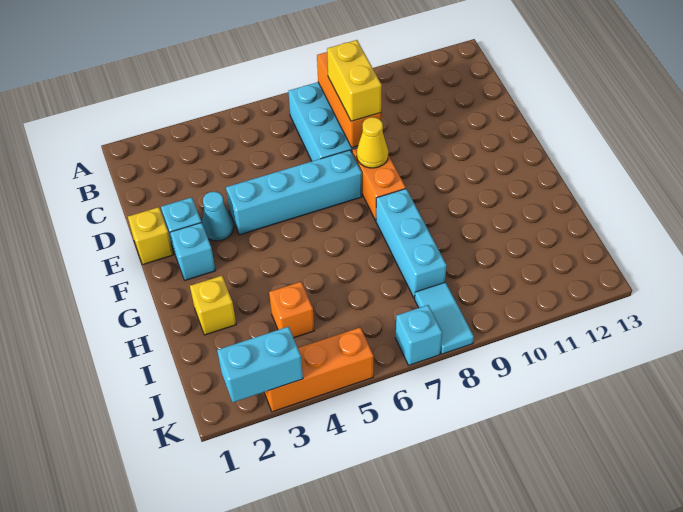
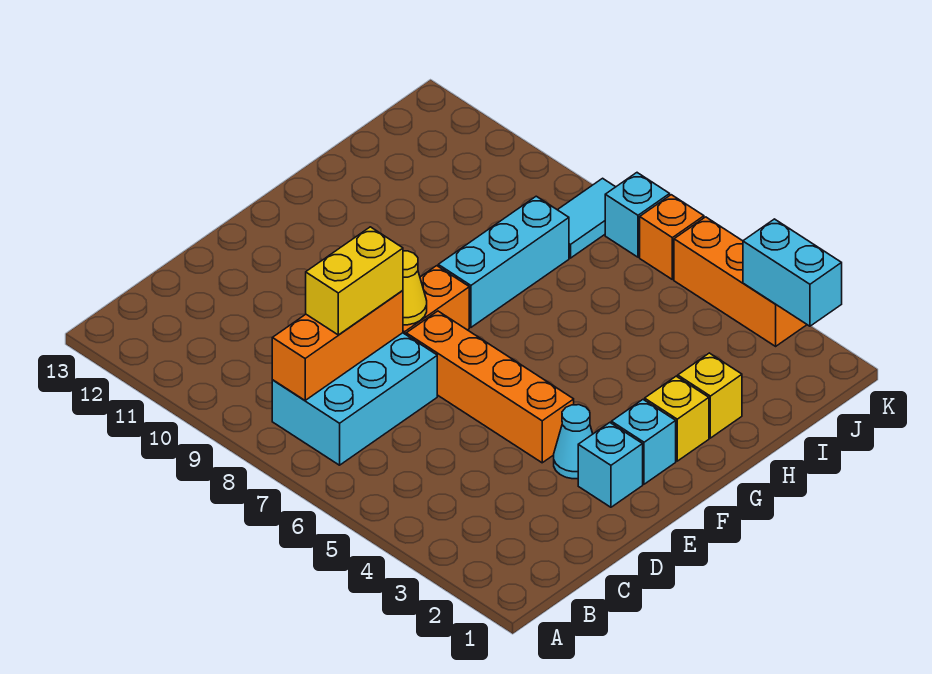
yellow brick E1 level 1 -> yellow brick G2 level 1
cyan brick E4:E7 level 1 -> orange brick E4:E7 level 1
orange brick I4 level 1 -> orange brick K6 level 1

